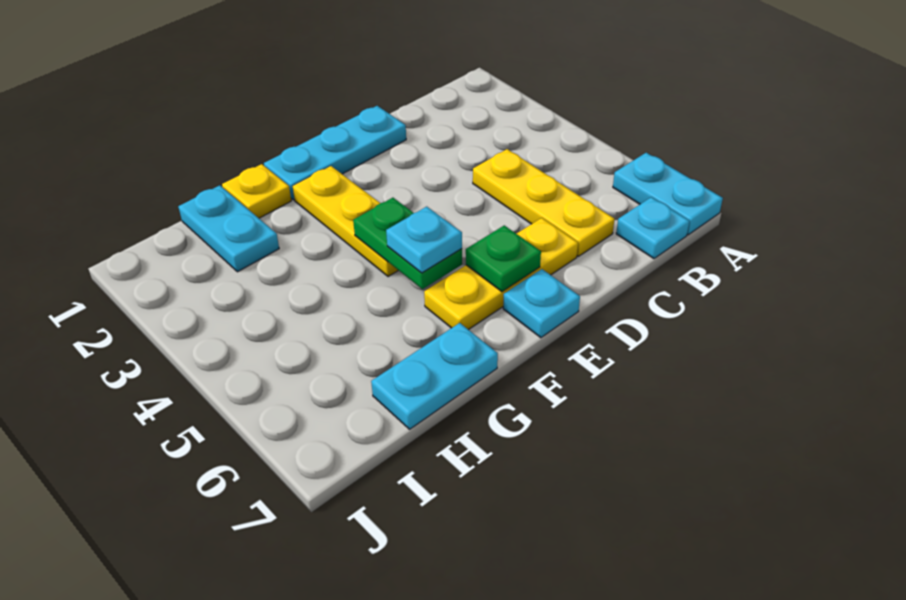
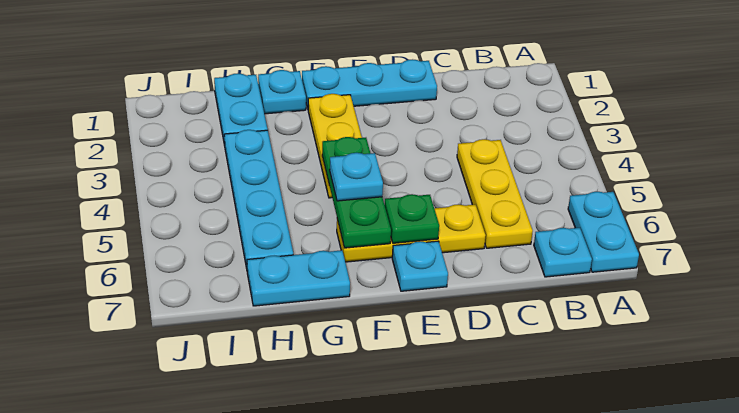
green plate F4:F5 level 2 -> green plate F4:F6 level 2
yellow plate G1 level 1 -> cyan plate G1 level 1
none -> cyan plate H3:H6 level 1

